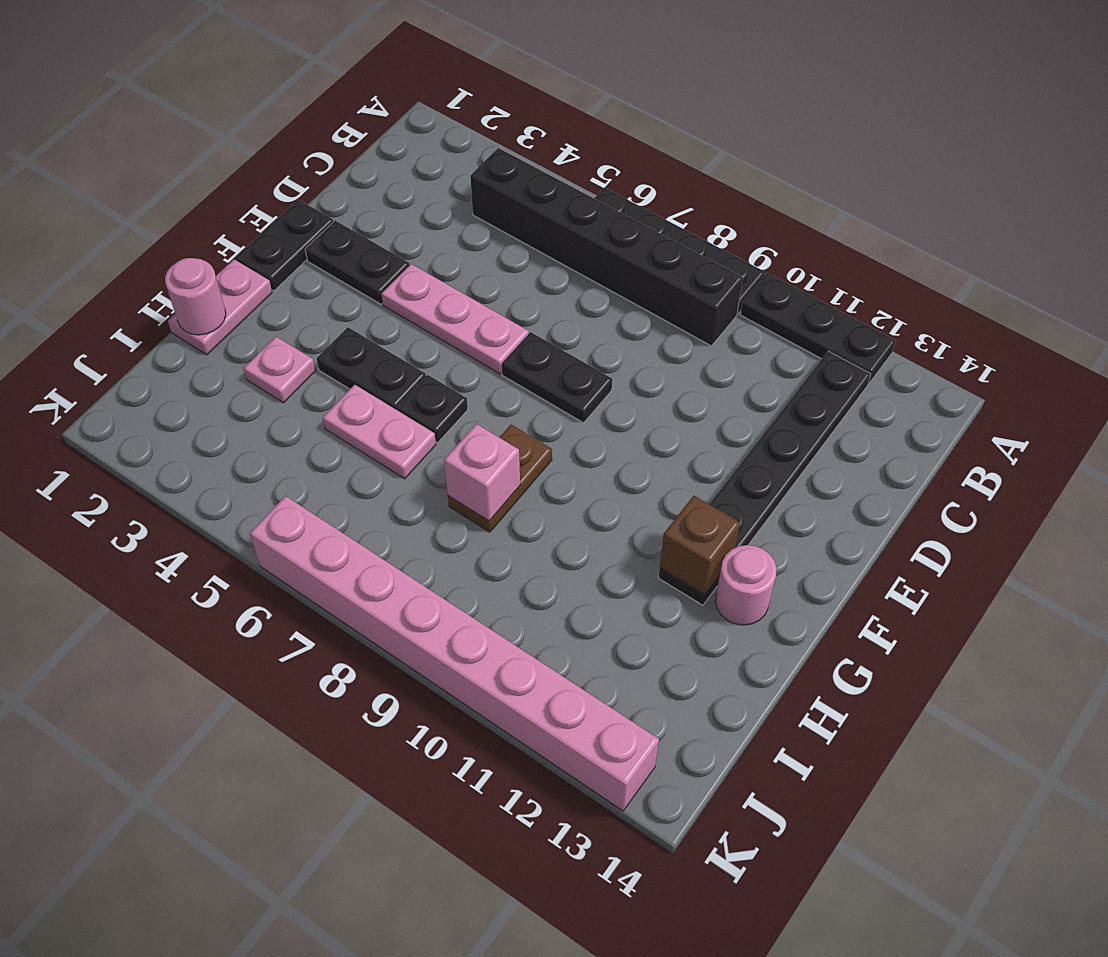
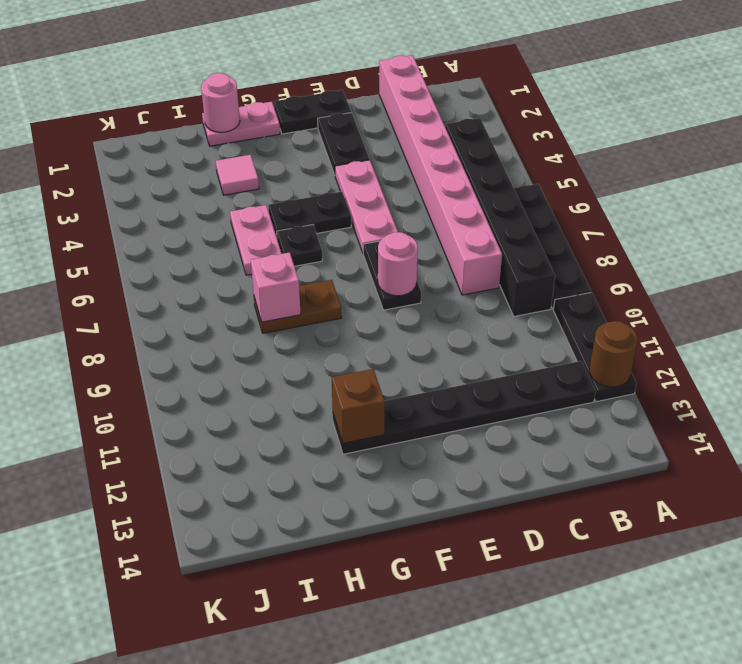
none -> brown round brick A12 level 2
black plate G4:G5 level 1 -> black plate F5:G5 level 1
pink round brick G13 level 1 -> pink round brick E8 level 2
pink plate H3 level 1 -> pink tile H3 level 1
pink brick K6:K13 level 1 -> pink brick C1:C8 level 1

